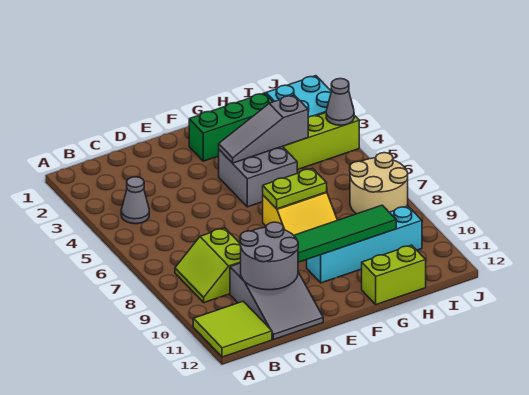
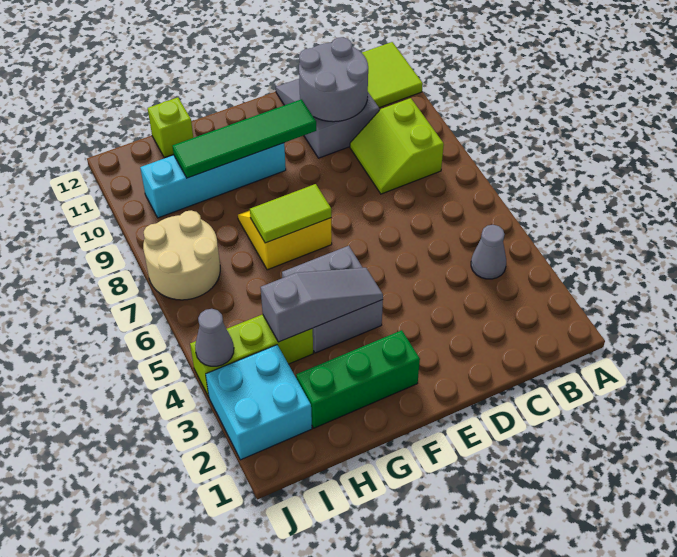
lime slope B8:C9 level 1 top C -> lime slope B8:C9 level 1 top B
lime plate F7:G7 level 2 -> lime tile F7:G7 level 2
lime brick G12:H12 level 1 -> lime brick H12 level 1

